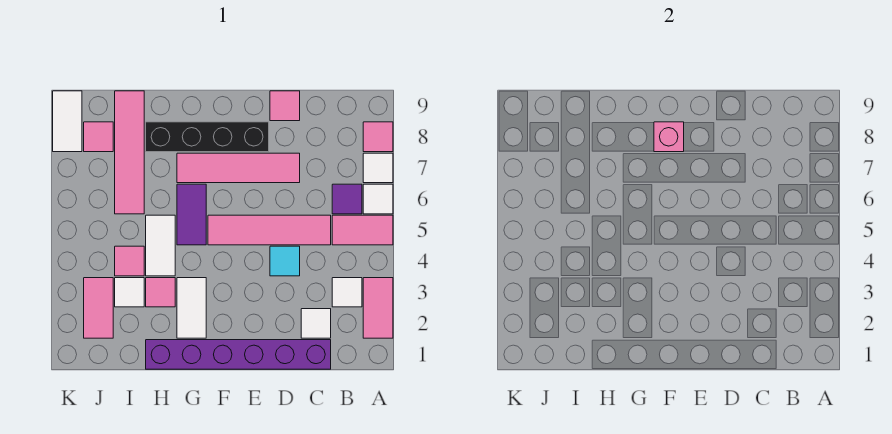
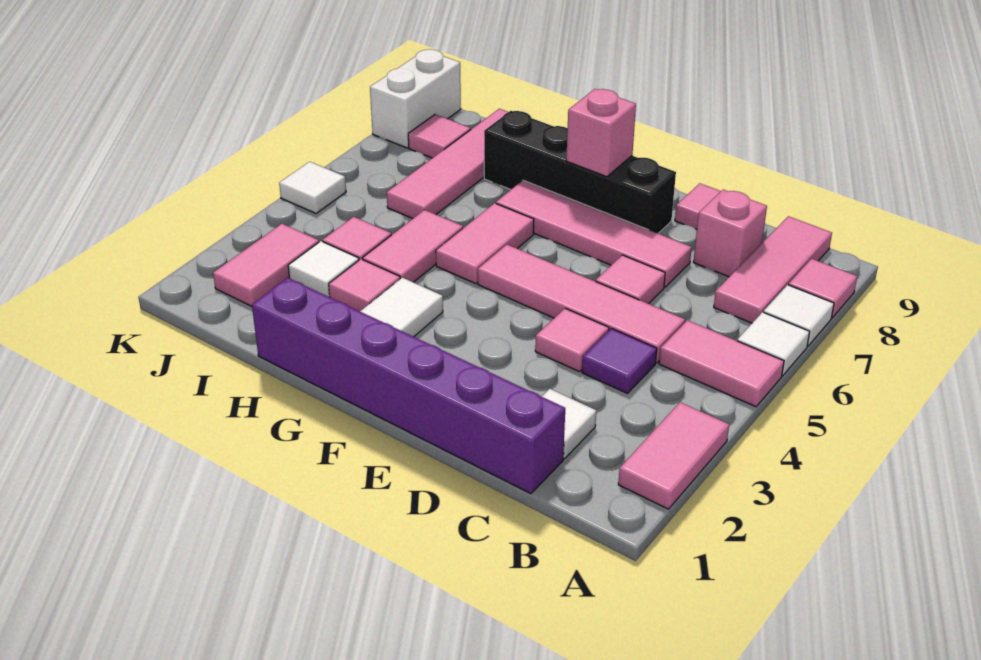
white tile B3 level 1 -> white tile K5 level 1
purple tile B6 level 1 -> purple tile C4 level 1
none -> pink tile B7:B9 level 1
none -> pink brick C8 level 1
cyan tile D4 level 1 -> pink tile D4 level 1
none -> pink tile D6 level 1
purple tile G5:G6 level 1 -> pink tile G5:G6 level 1
white tile H4:H5 level 1 -> pink tile H4:H5 level 1
white tile K8:K9 level 1 -> white brick K8:K9 level 1

